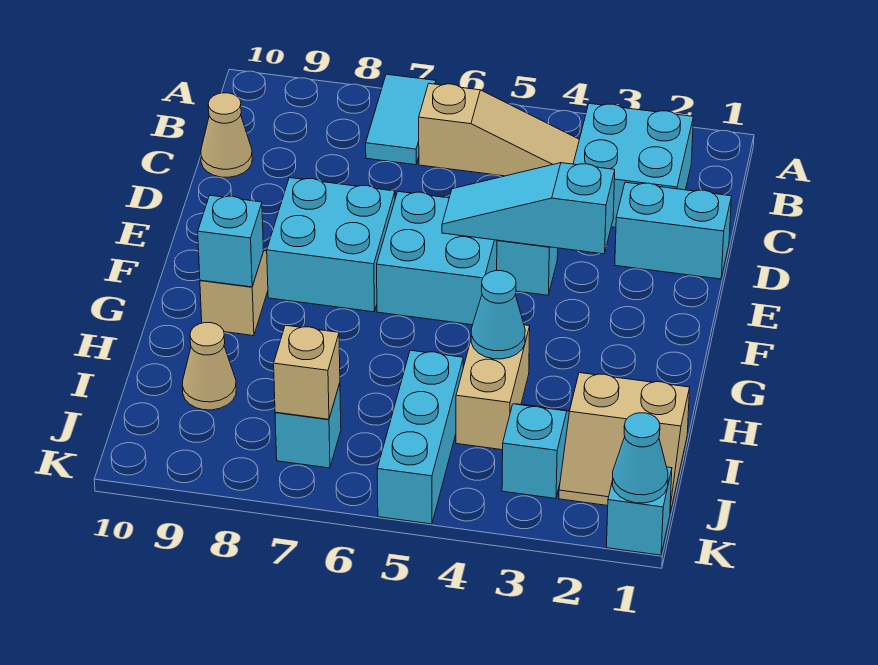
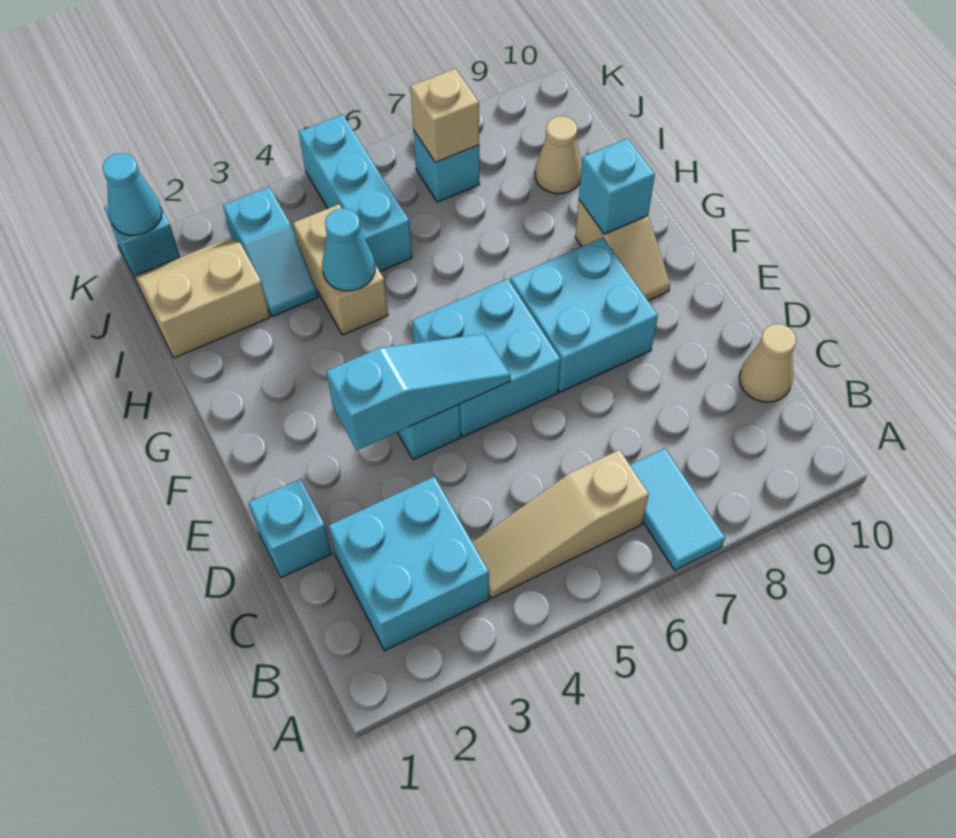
cyan brick D1:D2 level 1 -> cyan brick D1 level 1

